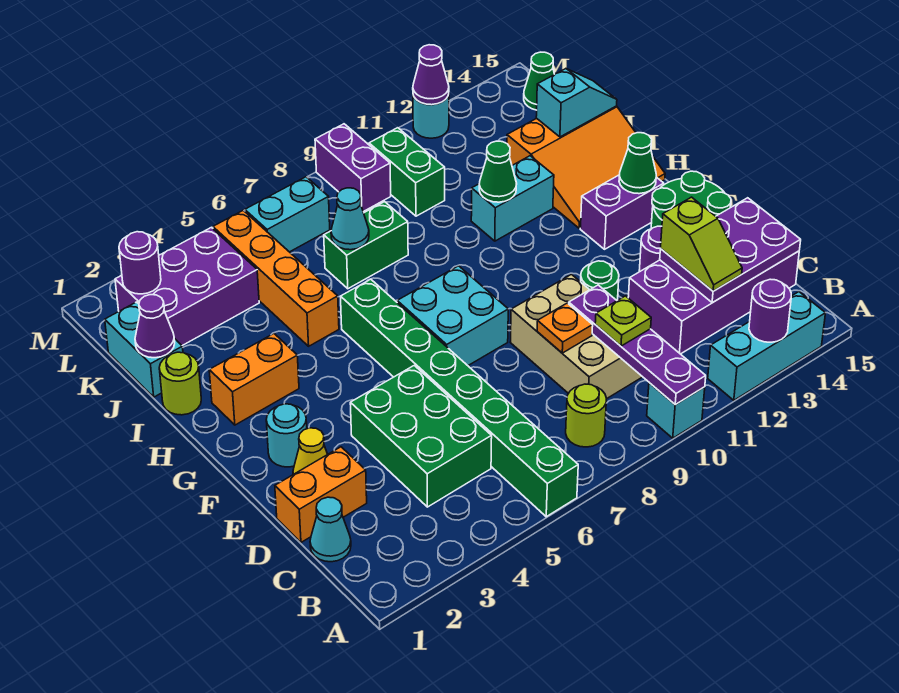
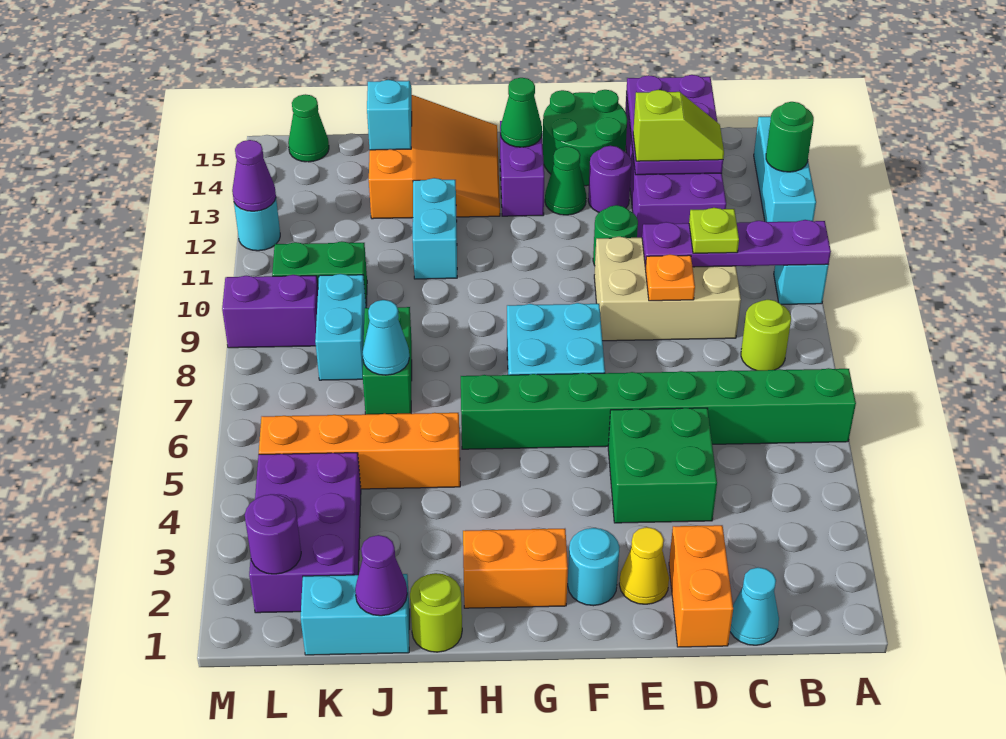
purple round brick A13 level 2 -> green round brick A13 level 2
green brick C4:E5 level 1 -> green brick D4:E5 level 1
orange brick H2:H3 level 1 -> orange brick G2:H2 level 1
green cone I11 level 2 -> green cone F13 level 1
cyan brick L6:L7 level 1 -> cyan brick K8:K9 level 1

